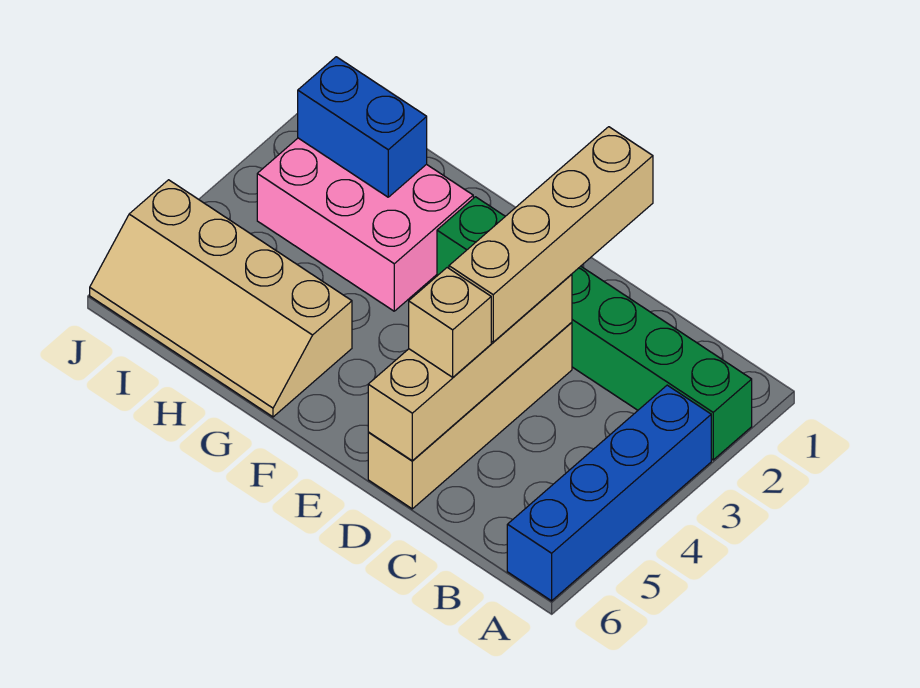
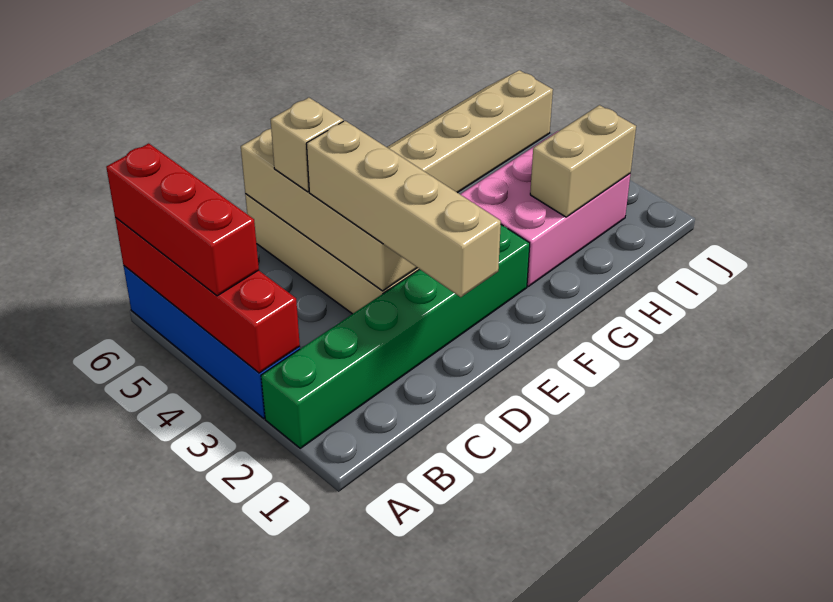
none -> red brick A3:A6 level 2
none -> red brick A4:A6 level 3
blue brick H2:I2 level 2 -> tan brick H2:I2 level 2

